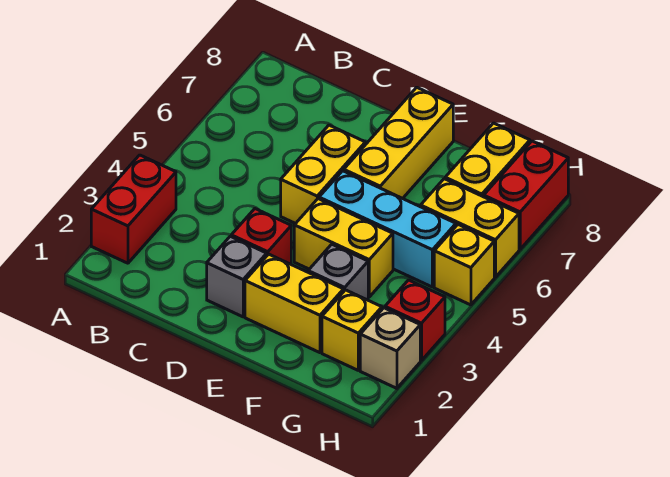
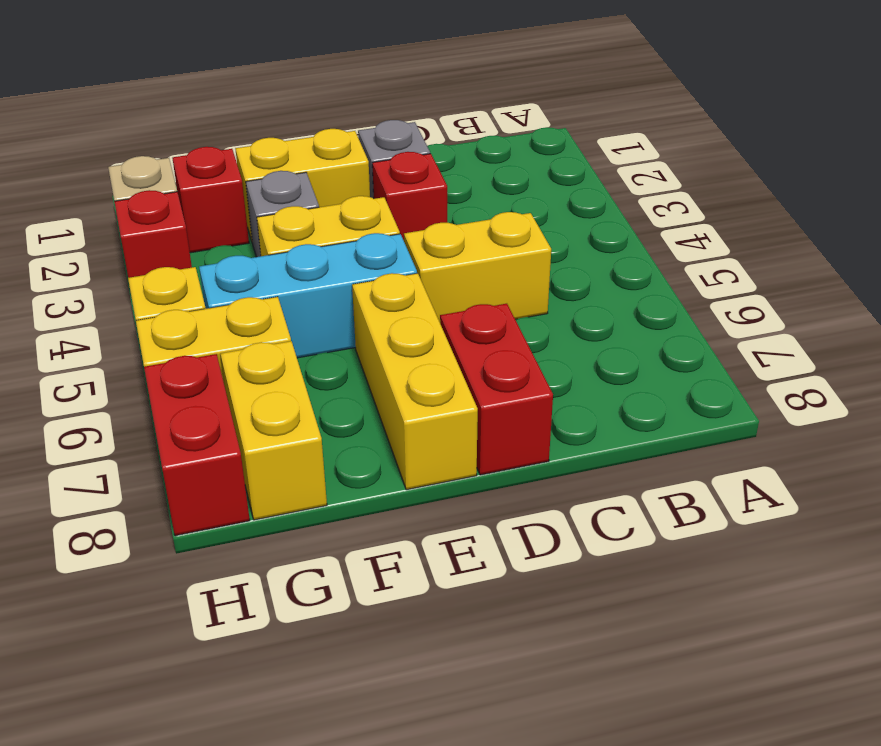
red brick A2:A3 level 1 -> red brick D7:D8 level 1
yellow brick D5:D6 level 1 -> yellow brick C5:D5 level 1
yellow brick G2 level 1 -> red brick G2 level 1

